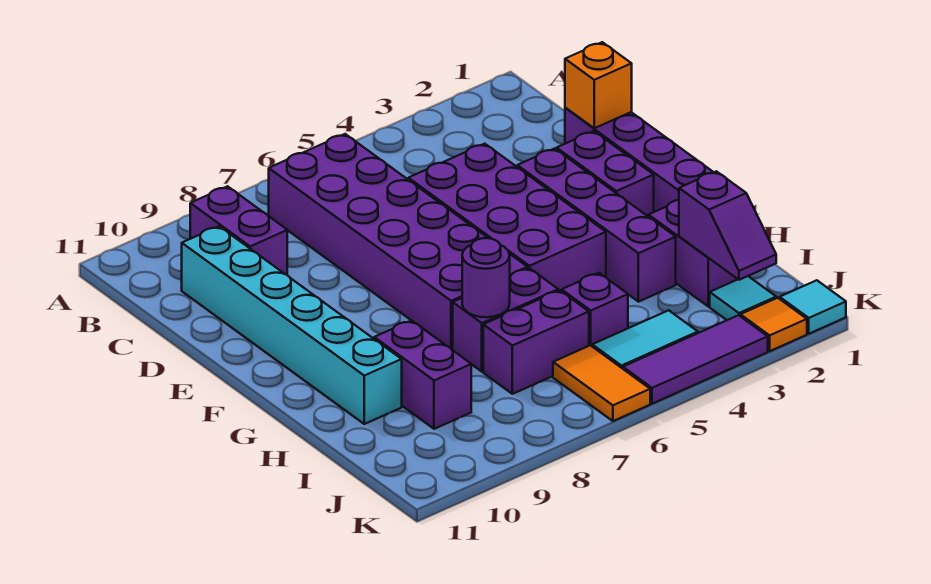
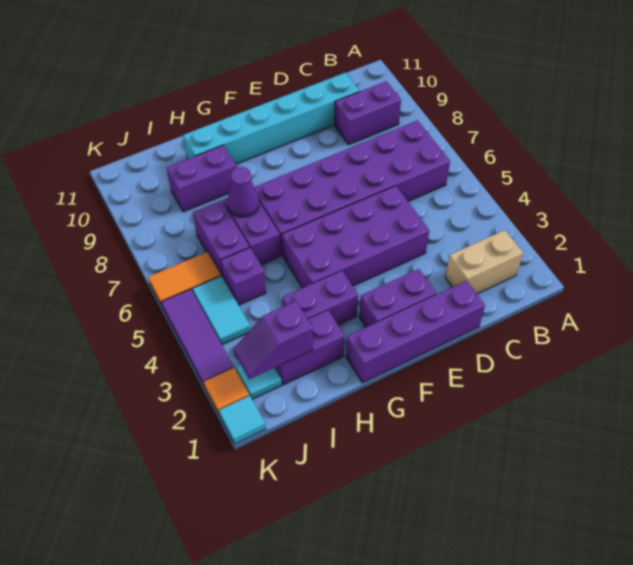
none -> tan brick B2:C2 level 1
orange brick D1 level 2 -> none
purple brick E3:H3 level 1 -> purple brick G3:H3 level 1
purple round brick H7 level 2 -> purple cone H7 level 2

